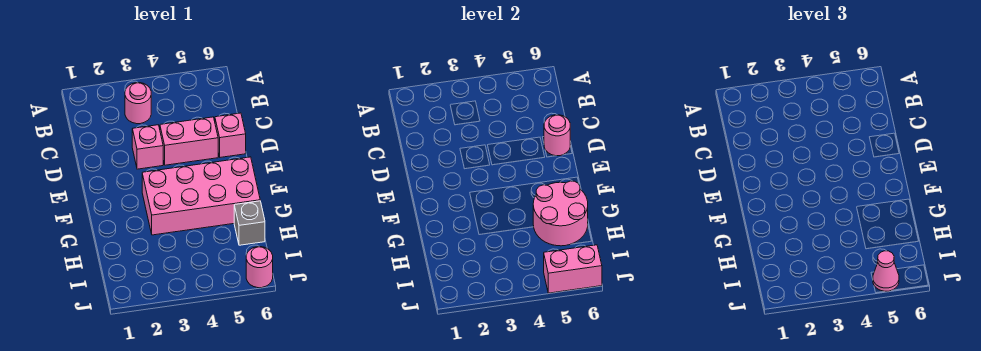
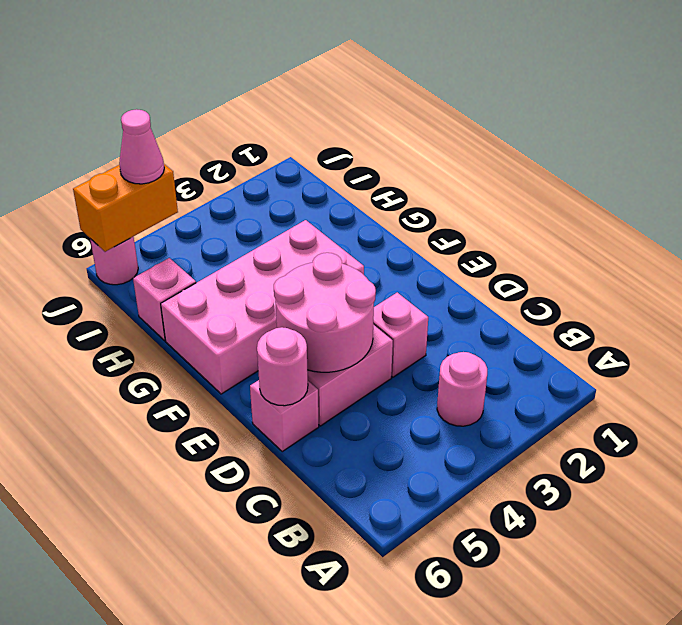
pink round brick G5:H6 level 2 -> pink round brick D4:E5 level 2
grey brick H6 level 1 -> pink brick H6 level 1
pink brick J5:J6 level 2 -> orange brick J5:J6 level 2

